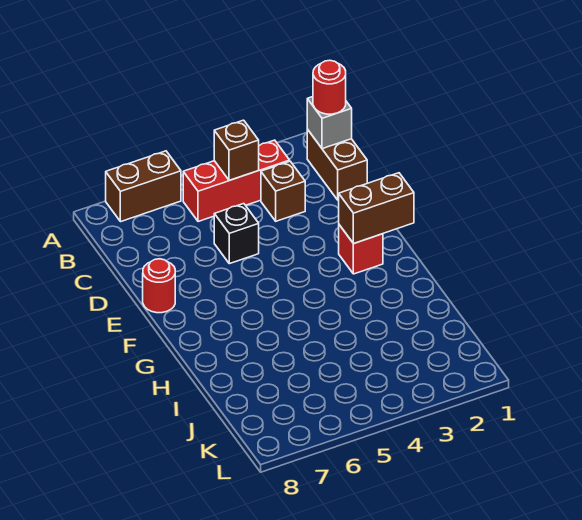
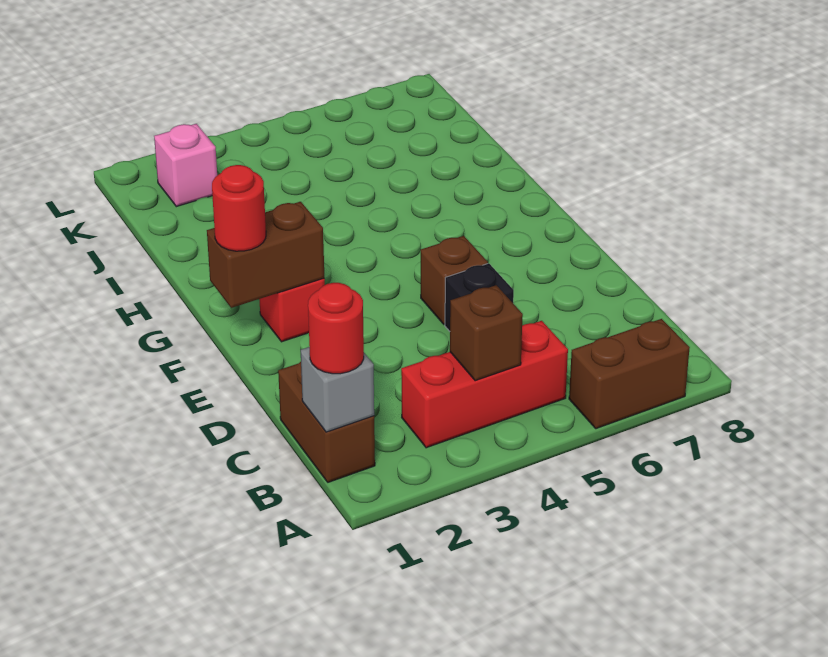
brown brick C3 level 1 -> brown brick E5 level 1
red round brick E8 level 1 -> red round brick F1 level 3
none -> pink brick K2 level 1

